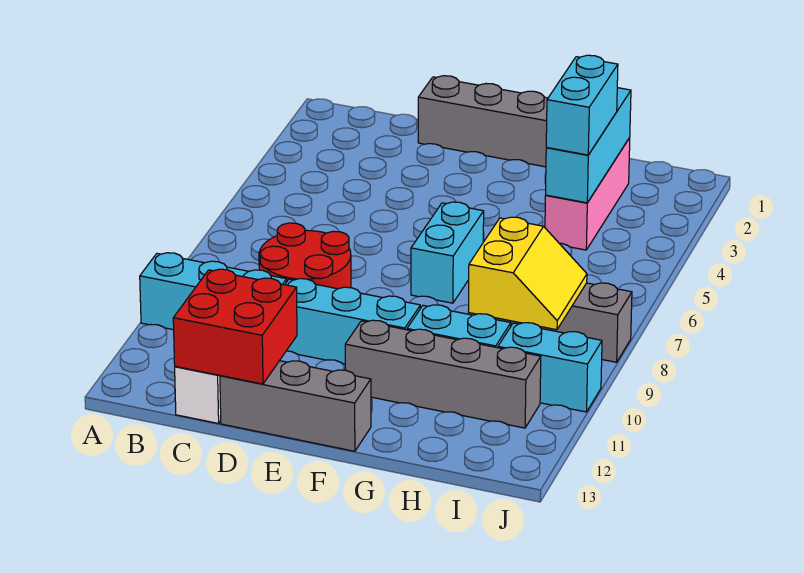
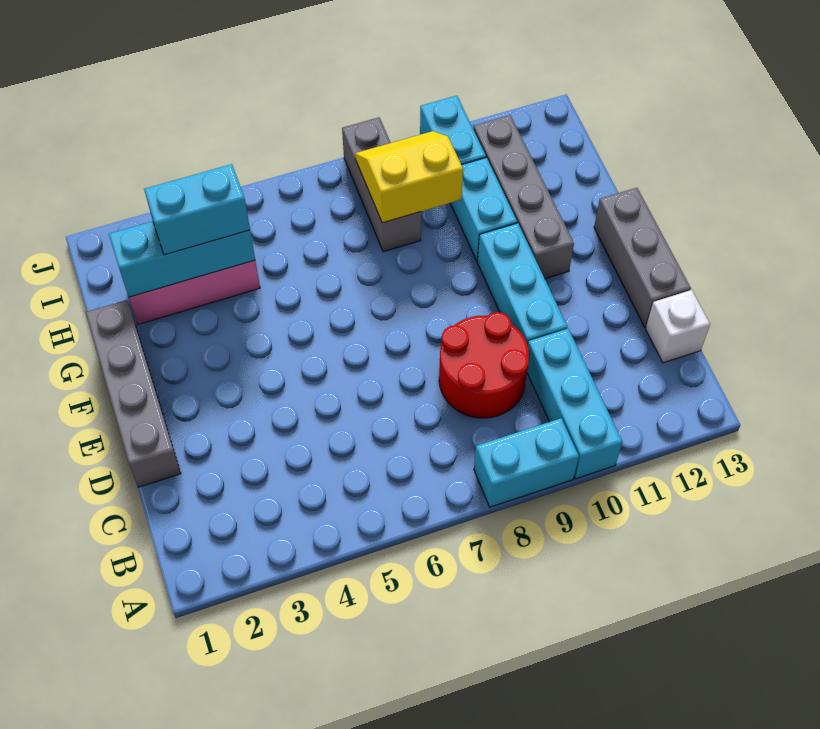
red brick C12:D13 level 2 -> none
cyan brick F6:F7 level 1 -> cyan brick A8:A9 level 1

